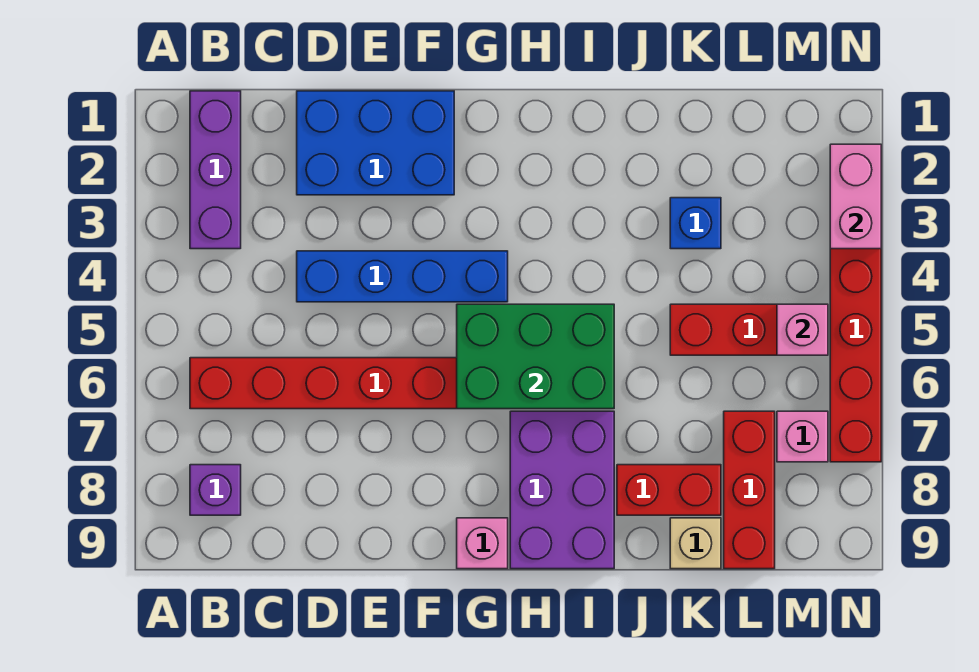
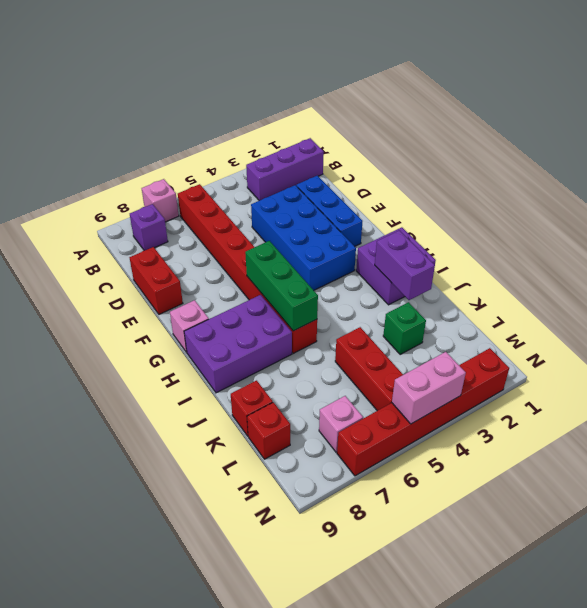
blue brick D1:F2 level 1 -> blue brick D2:F2 level 1
blue brick D4:G4 level 1 -> blue brick D3:G4 level 1
green brick G5:I6 level 2 -> green brick G6:I6 level 2
none -> purple brick H1:I2 level 1
none -> purple brick I2:J2 level 2
red brick J8:K8 level 1 -> red brick D9:E9 level 1
blue brick K3 level 1 -> green brick K3 level 1
tan brick K9 level 1 -> red brick K9 level 1
red brick L7:L9 level 1 -> red brick L9 level 1
pink brick M5 level 2 -> pink brick A7 level 1
pink brick N2:N3 level 2 -> pink brick N4:N5 level 2

